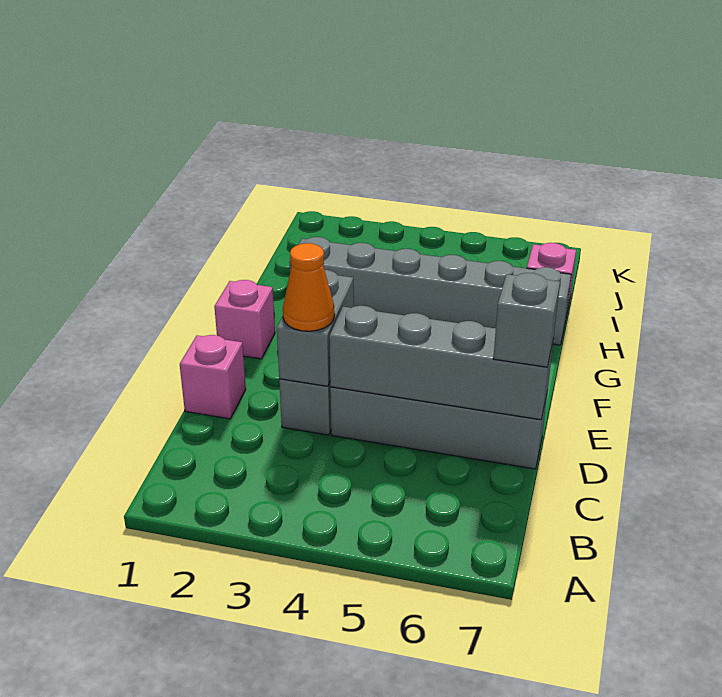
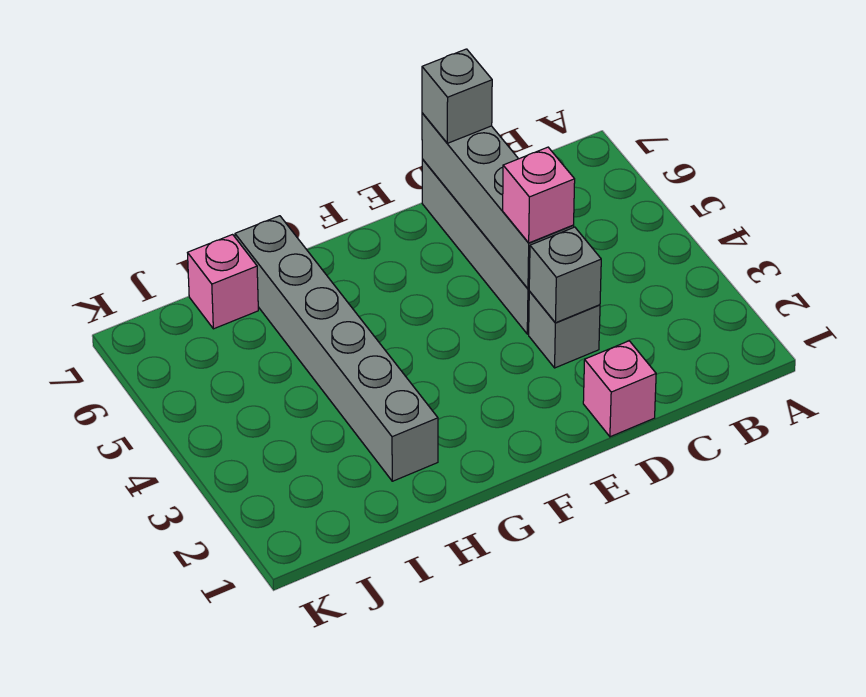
grey brick D3:E3 level 2 -> grey brick D3 level 2
orange cone D3 level 3 -> none
pink brick F1 level 1 -> pink brick D4 level 3

